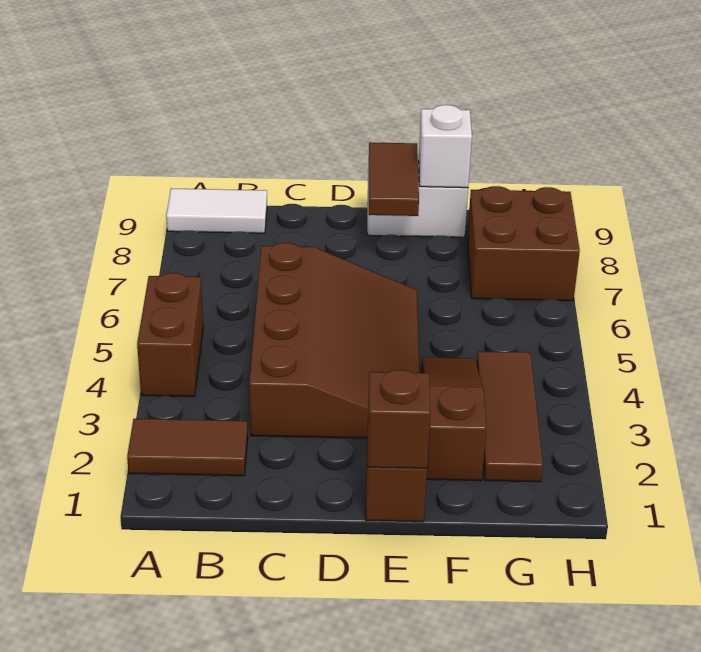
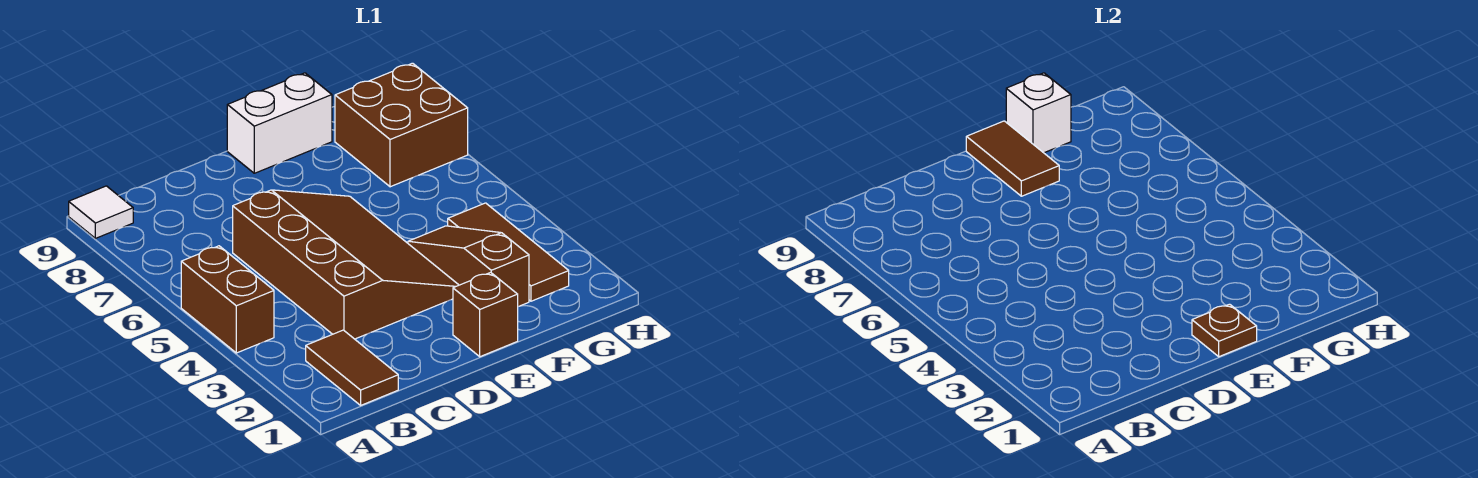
brown tile A2:B2 level 1 -> brown tile B1:B2 level 1
white tile A9:B9 level 1 -> white tile A9 level 1
brown brick E1 level 2 -> brown plate E1 level 2

